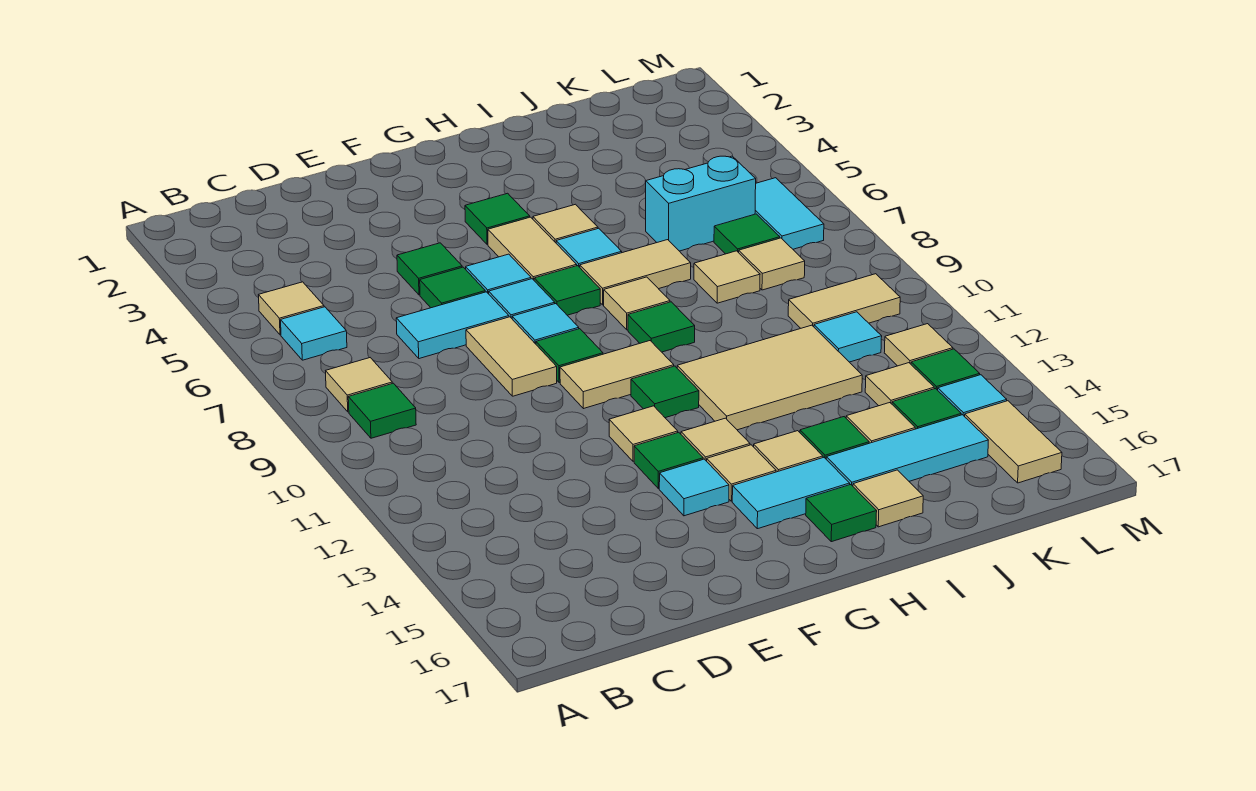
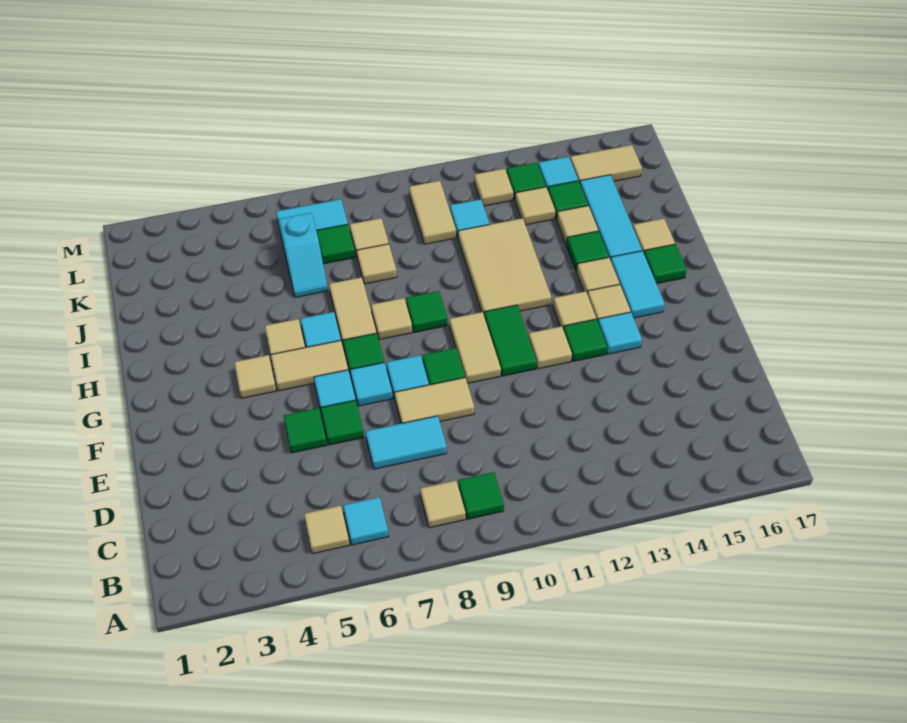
cyan tile D7:E7 level 1 -> cyan tile D7:D8 level 1
green tile G4 level 1 -> tan tile G4 level 1
green tile G11 level 1 -> green tile F11:G11 level 1
cyan brick J6:K6 level 1 -> cyan slope J6:K6 level 1 top K

